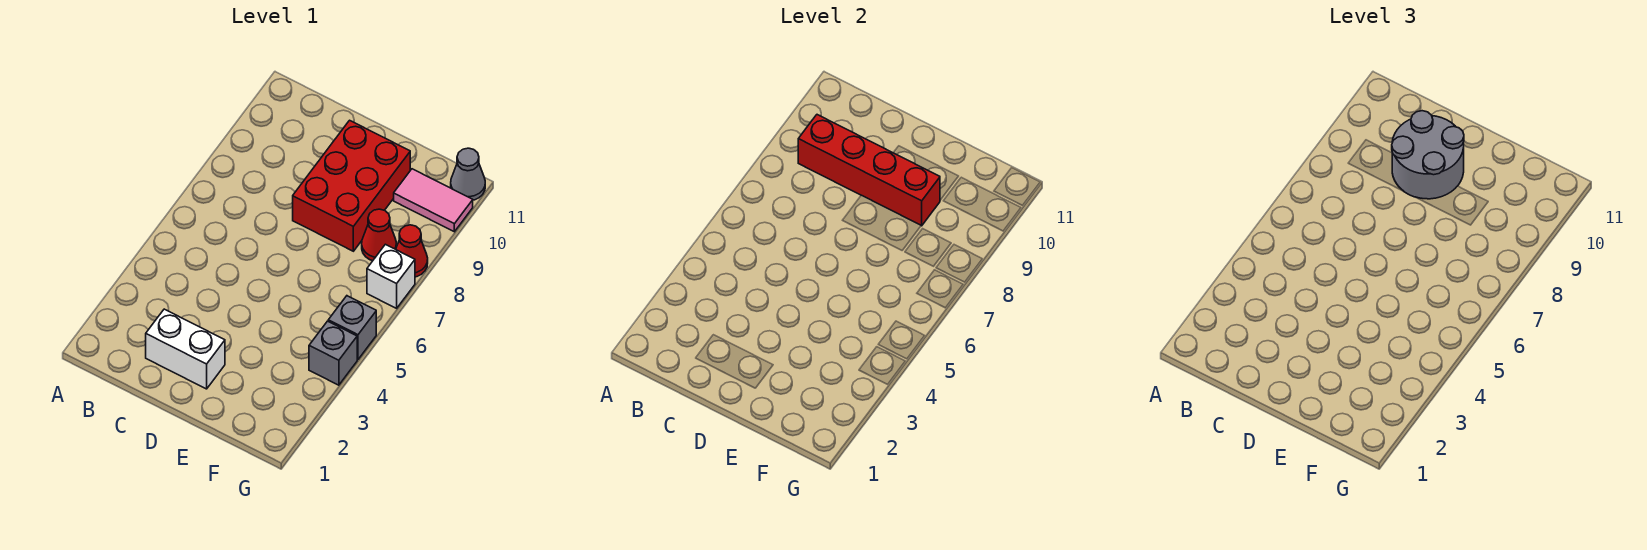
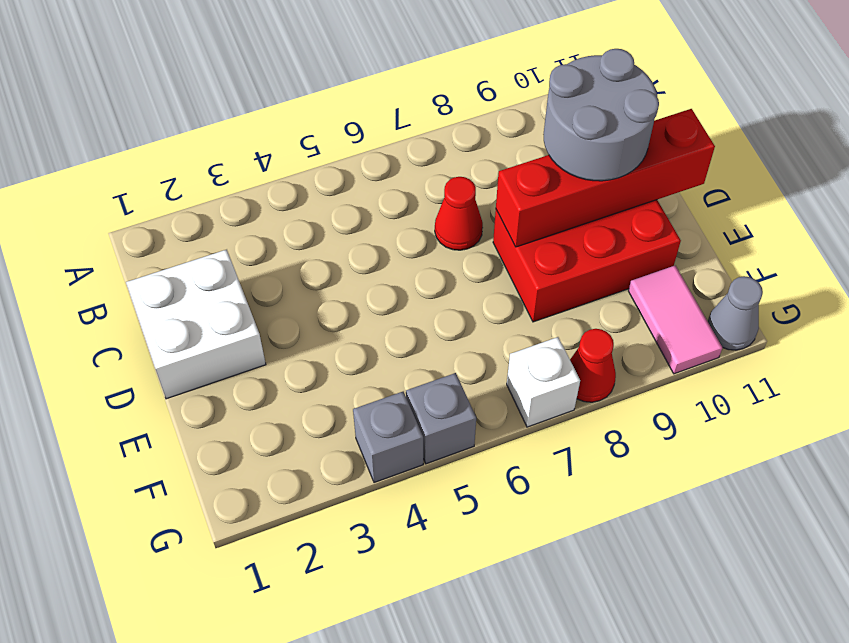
red brick B9:E9 level 2 -> red brick D8:D11 level 2
white brick C2:D2 level 1 -> white brick C1:D2 level 1
red cone F8 level 1 -> red cone C7 level 1

